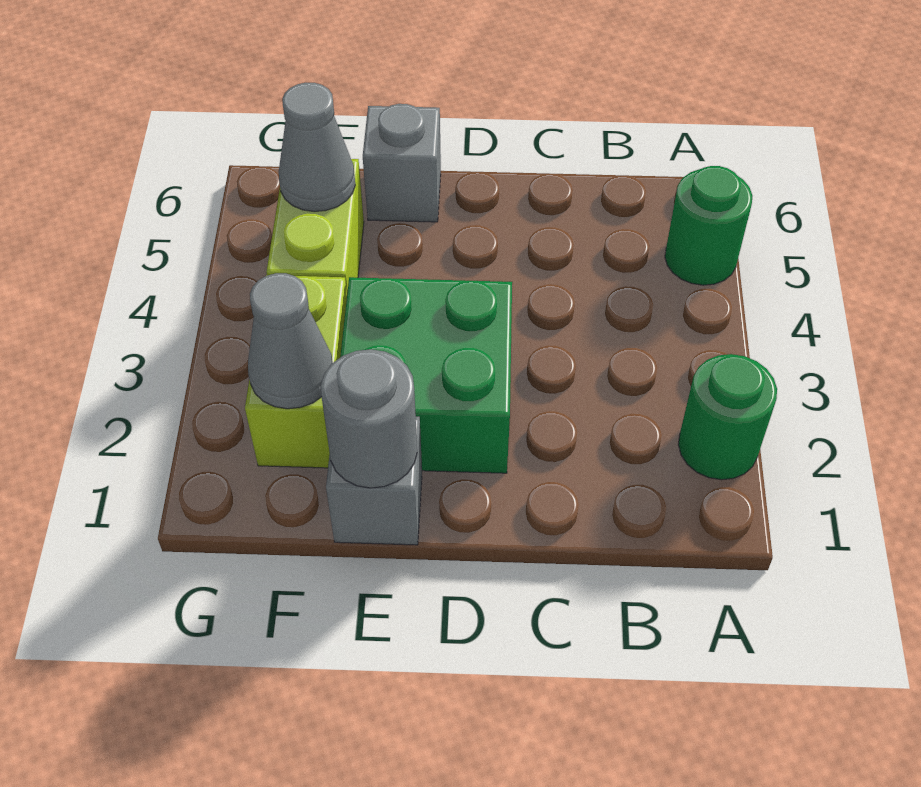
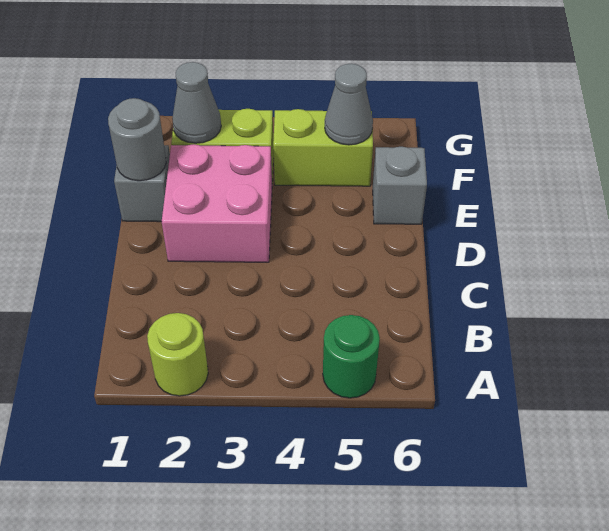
green round brick A2 level 1 -> lime round brick A2 level 1
green brick D2:E3 level 1 -> pink brick D2:E3 level 1

